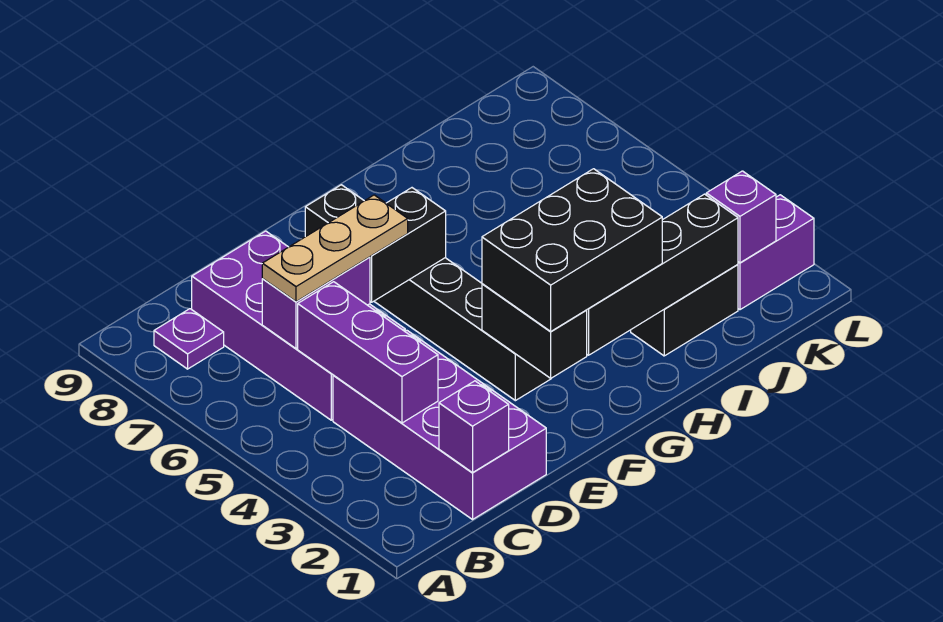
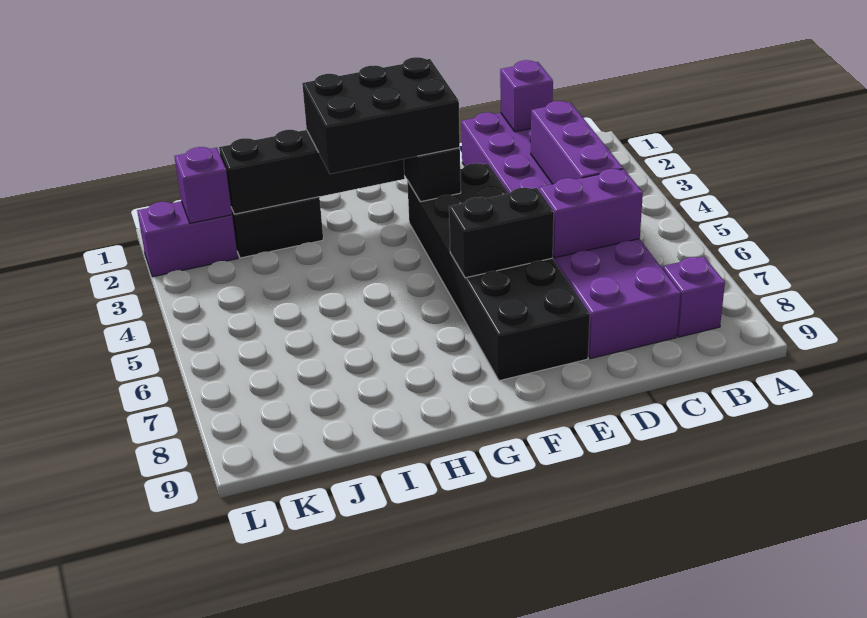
purple plate B8 level 1 -> purple brick B8 level 1
tan plate C6:E6 level 3 -> none
black brick F3:F8 level 1 -> black brick E3:F8 level 1

